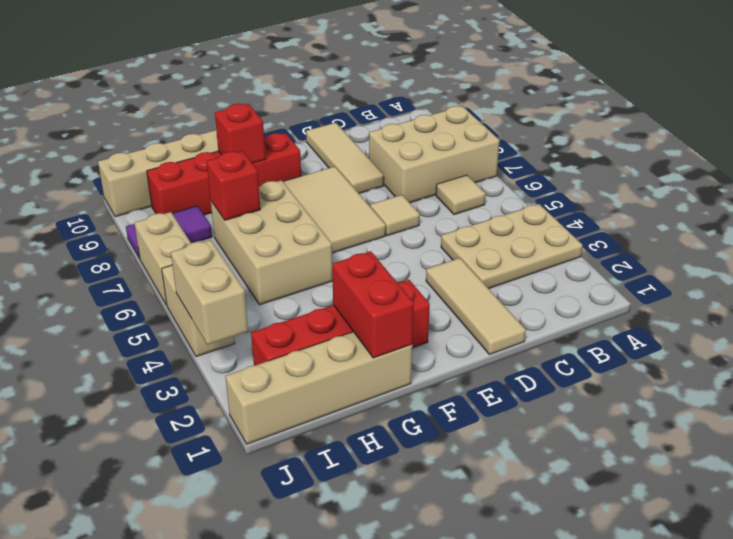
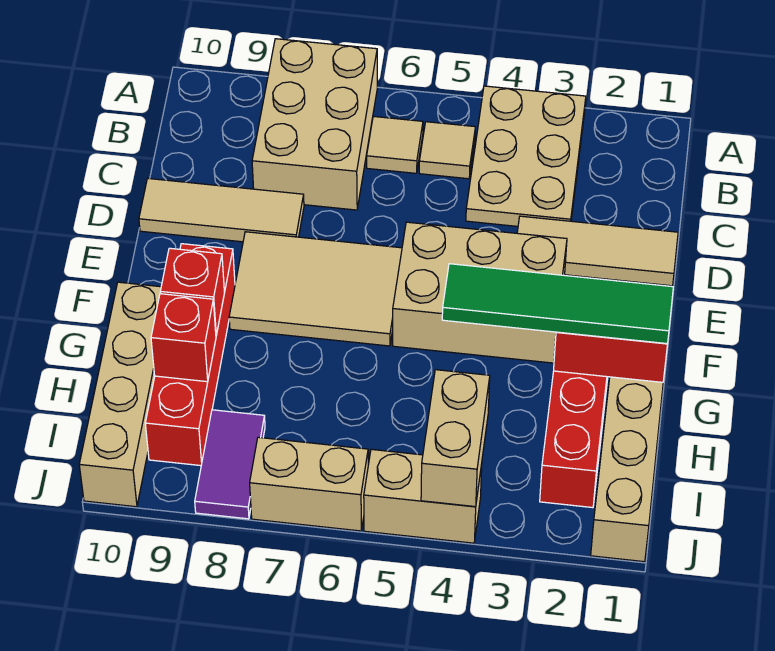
tan tile D6 level 1 -> tan tile B5 level 1
none -> green tile G1:G4 level 3
tan brick G5:H7 level 1 -> tan brick E3:F5 level 1
red brick H7 level 2 -> red brick H9 level 2
tan brick J3:J4 level 2 -> tan brick I4:J4 level 2

